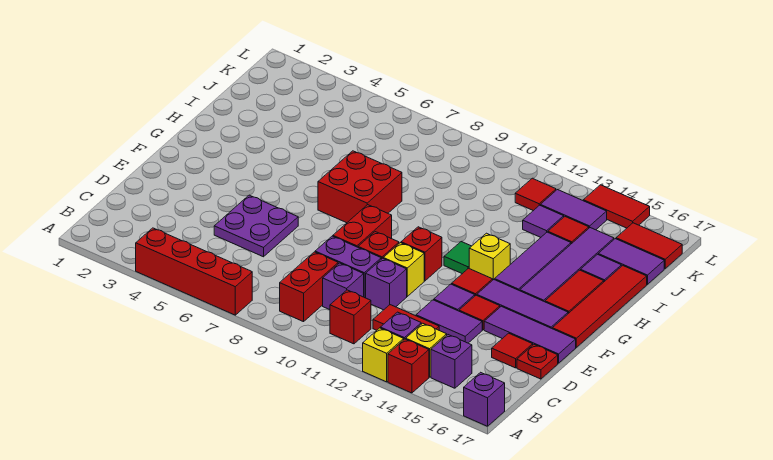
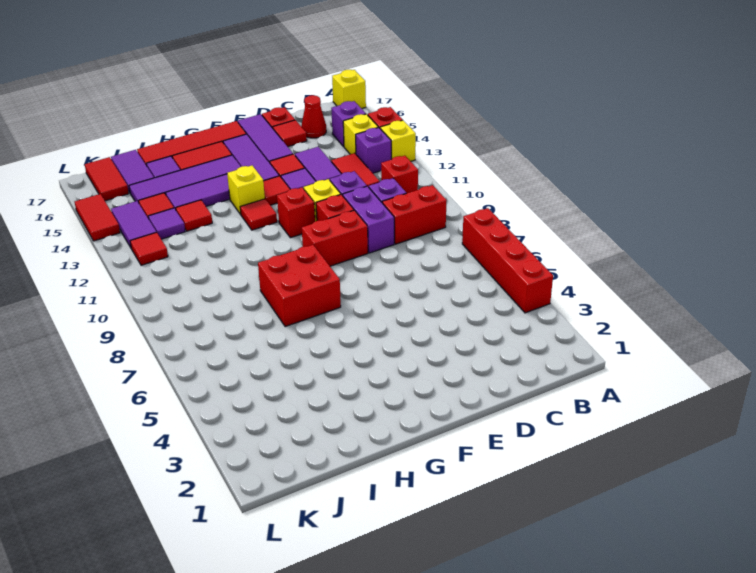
purple brick A17 level 1 -> yellow brick A17 level 1
none -> red cone C16 level 1
purple plate D5:E6 level 1 -> none
green tile G12 level 1 -> red tile G12 level 1
none -> red tile I13 level 1

